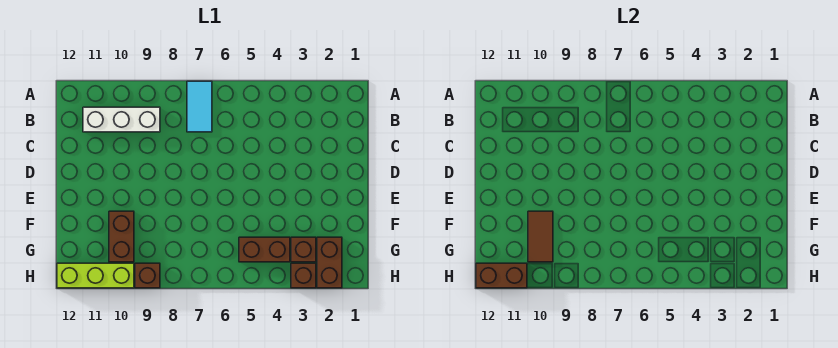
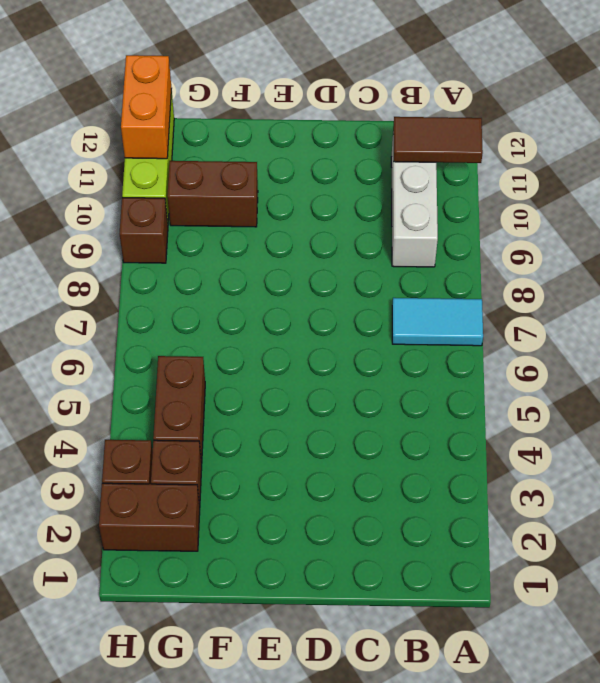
brown tile F10:G10 level 2 -> brown tile A11:B11 level 2
brown brick H11:H12 level 2 -> orange brick H11:H12 level 2

